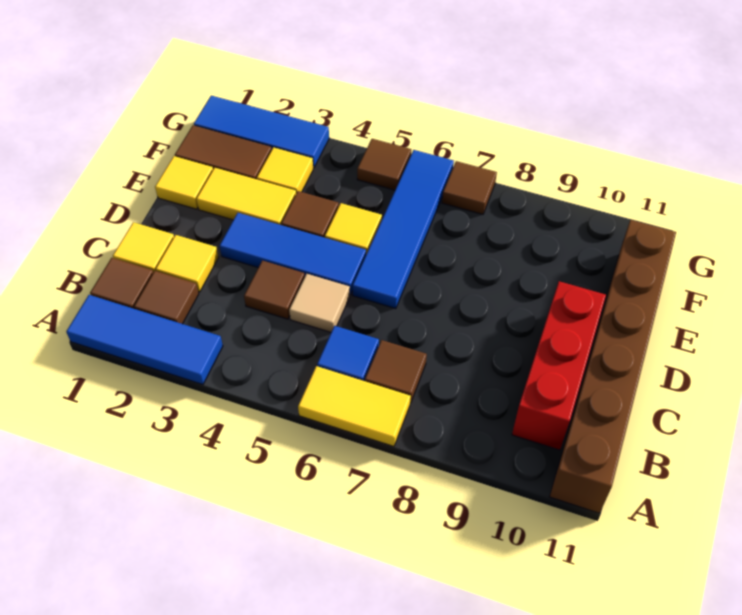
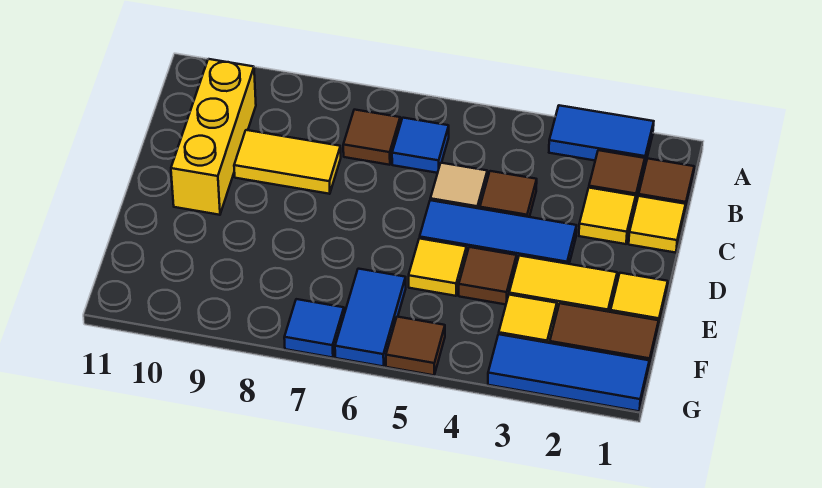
blue tile A1:A3 level 1 -> blue tile A2:A3 level 1
yellow tile A6:A7 level 1 -> yellow tile C8:C9 level 1
brown brick A11:F11 level 1 -> none
red brick B10:D10 level 1 -> yellow brick B10:D10 level 1
blue tile D6:G6 level 1 -> blue tile F6:G6 level 1
brown tile G7 level 1 -> blue tile G7 level 1

